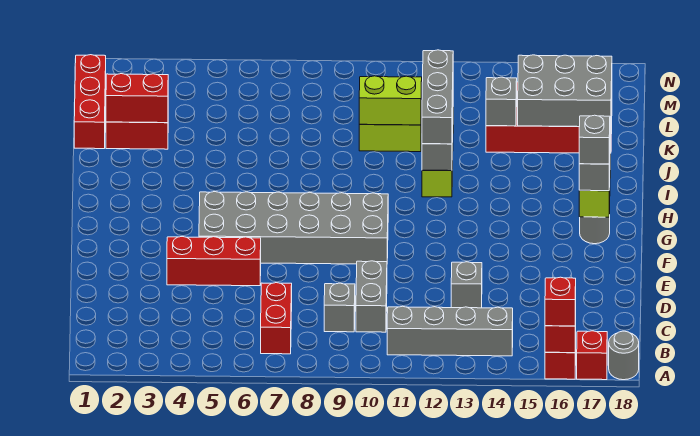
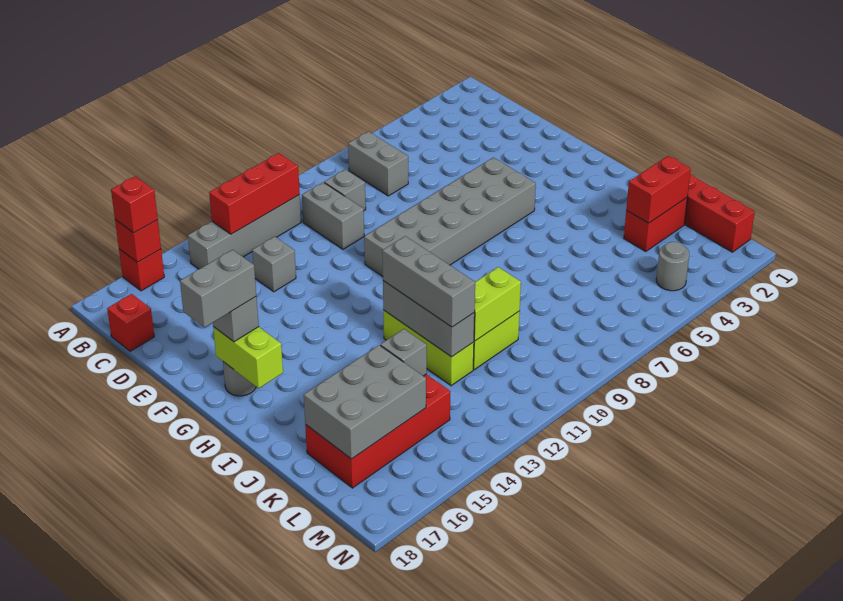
red brick A17 level 1 -> red brick C18 level 1
grey round brick A18 level 1 -> grey round brick M4 level 1
red brick B7:C7 level 1 -> grey brick B7:C7 level 1
red brick E4:E6 level 1 -> red brick B11:B13 level 2
grey brick G17 level 4 -> grey brick G17:G18 level 4

